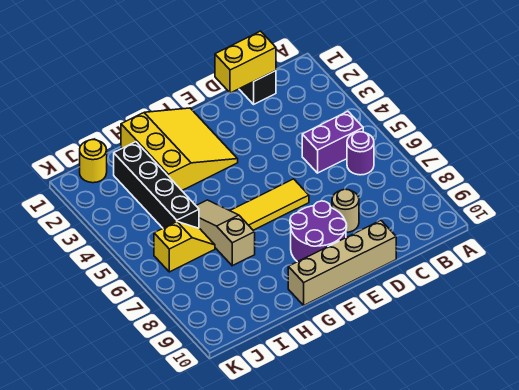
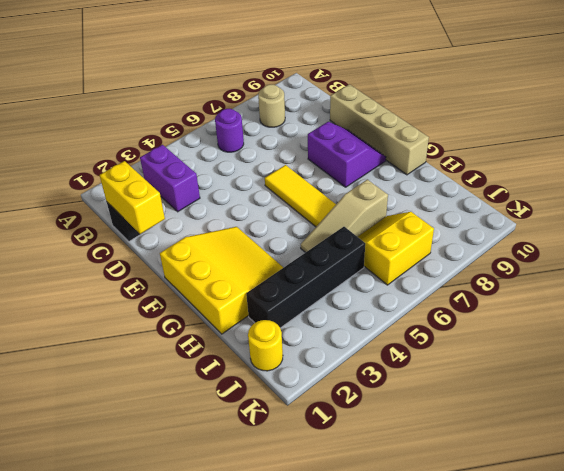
purple brick B5:C5 level 1 -> purple brick B3:C3 level 1
tan round brick D8 level 1 -> tan round brick B8 level 1
purple round brick E8:F9 level 1 -> purple slope E8:F9 level 1 top 8
yellow slope F1:H3 level 1 top H -> yellow slope F1:H3 level 1 top 1
yellow slope I6:J6 level 1 top J -> yellow slope I6:J7 level 1 top J

